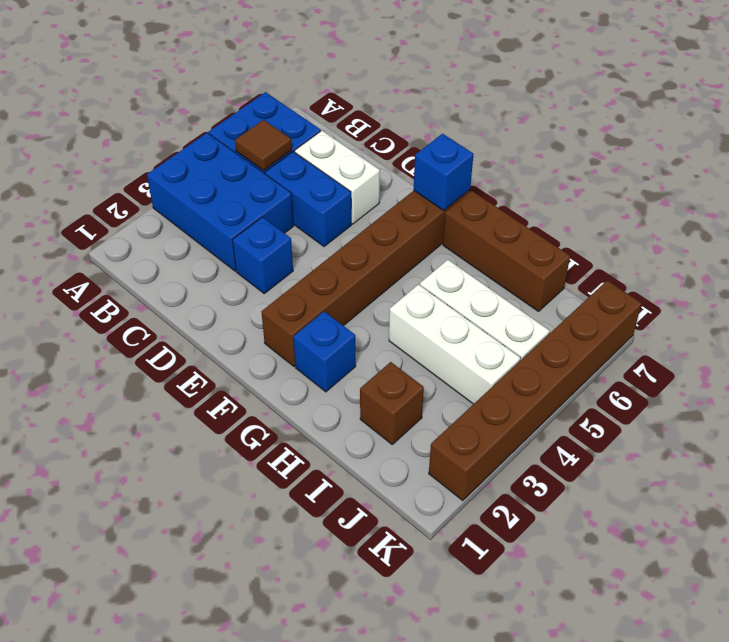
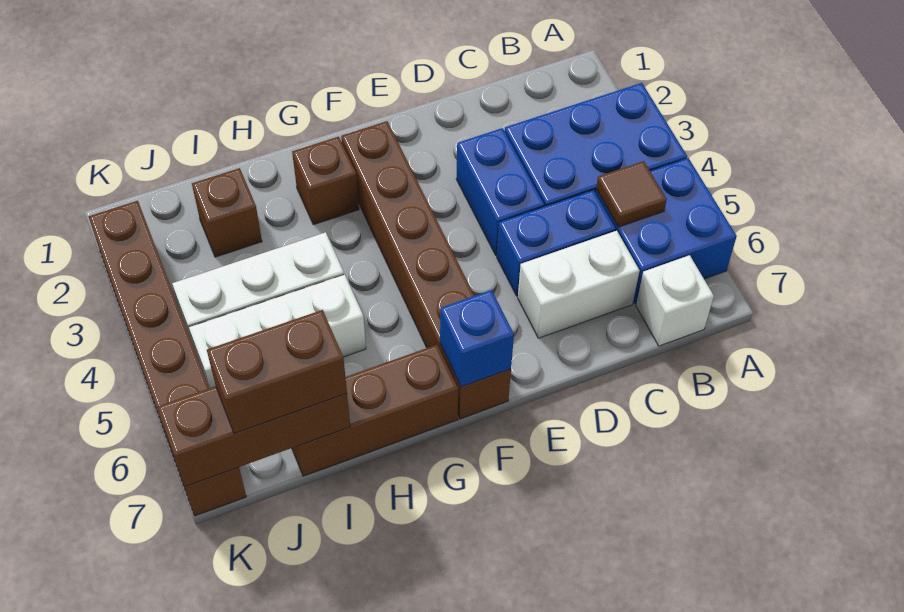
none -> white brick B7 level 1
blue brick D3 level 1 -> blue brick D3:D4 level 1
blue brick G2 level 1 -> brown brick G2 level 1
none -> brown brick I7:K7 level 2
none -> brown brick I7:J7 level 3

